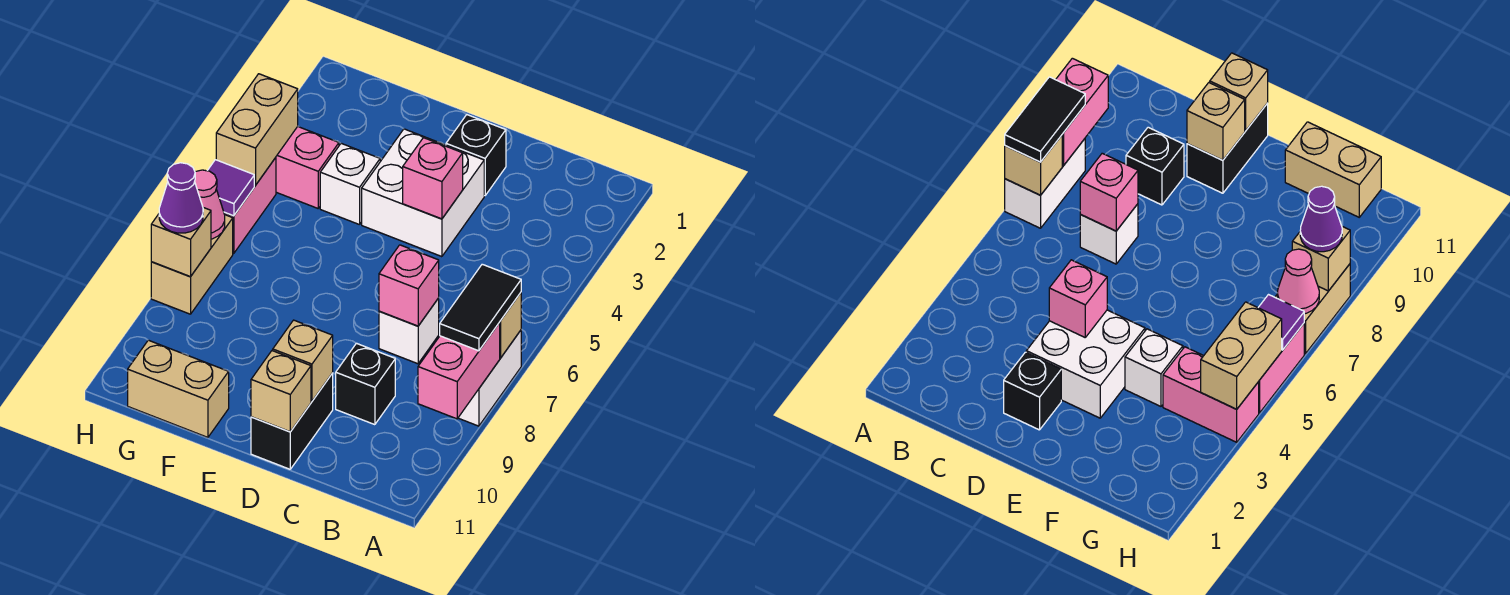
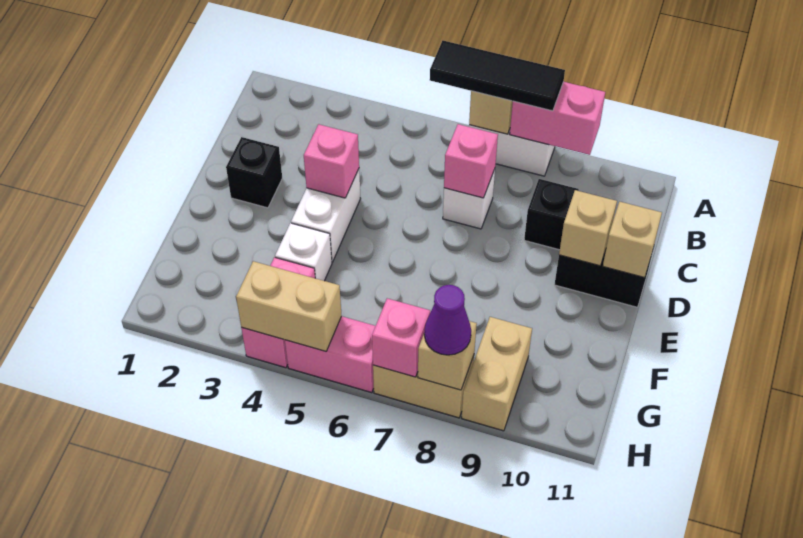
black tile A7:A8 level 3 -> black tile A6:A8 level 3
white brick D3:E4 level 1 -> white brick D4:E4 level 1
tan brick F11:G11 level 1 -> tan brick G9:H9 level 1
purple tile H6 level 2 -> none
pink cone H7 level 2 -> pink brick H7 level 2

